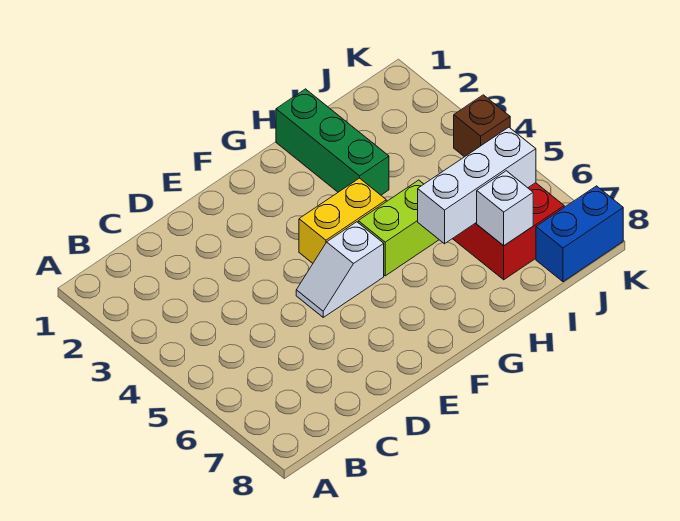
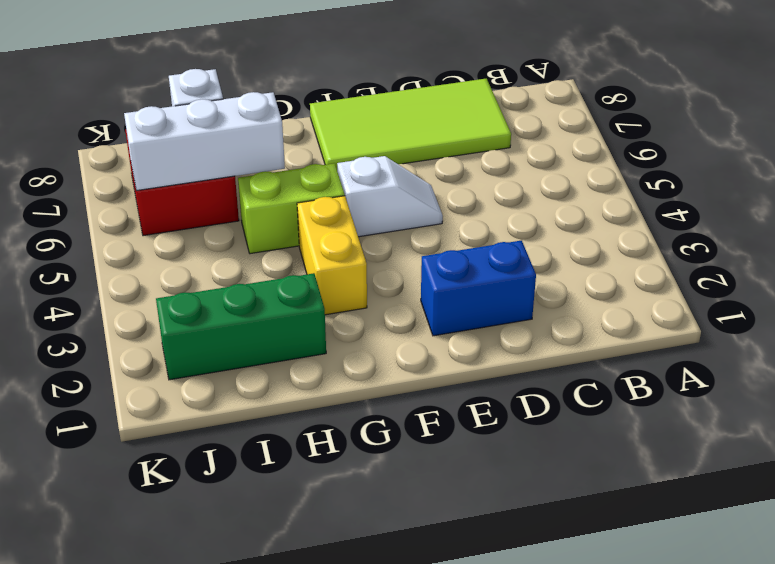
none -> lime tile C7:F8 level 1
yellow brick F4:G4 level 1 -> yellow brick G3:G4 level 1
green brick H1:H3 level 1 -> green brick H2:J2 level 1
blue brick J8:K8 level 1 -> blue brick D2:E2 level 1
brown brick K4 level 1 -> none

